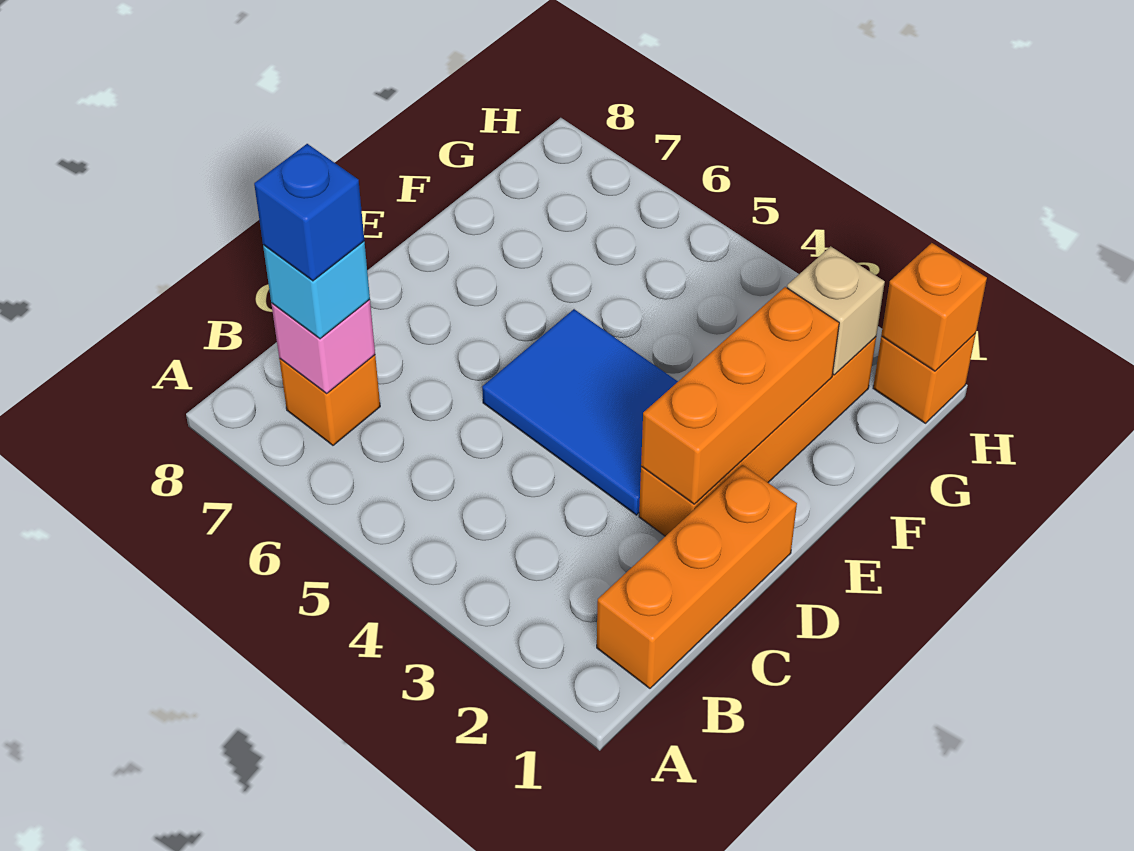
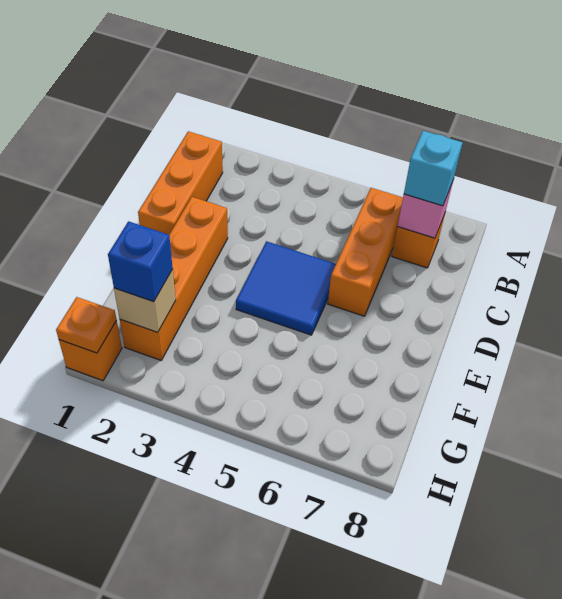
blue brick B7 level 4 -> blue brick G2 level 3
orange brick D2:F2 level 2 -> orange brick B6:D6 level 1
blue tile D3:E5 level 1 -> blue tile D4:E5 level 1
orange brick H1 level 2 -> orange plate H1 level 2

